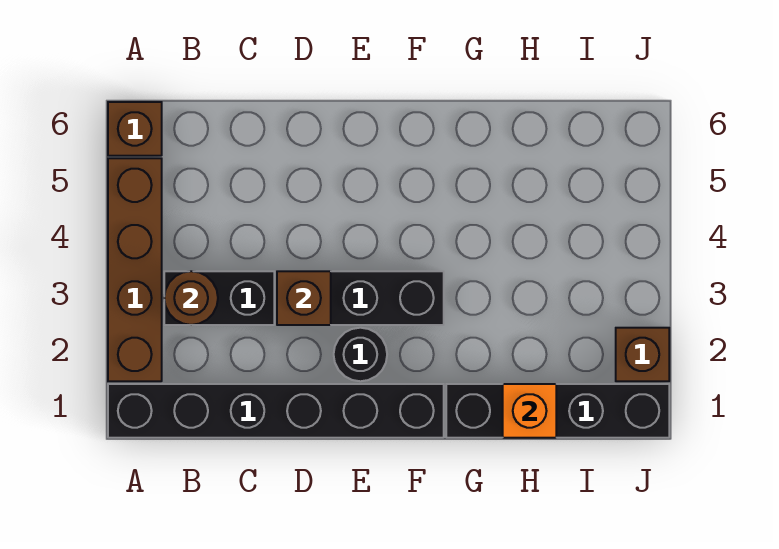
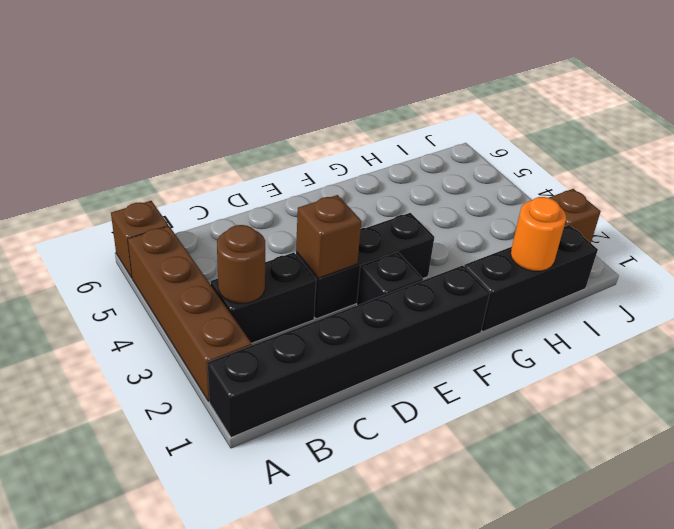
black round brick E2 level 1 -> black brick E2 level 1
black brick G1:J1 level 1 -> black brick G1:I1 level 1
orange brick H1 level 2 -> orange round brick H1 level 2

